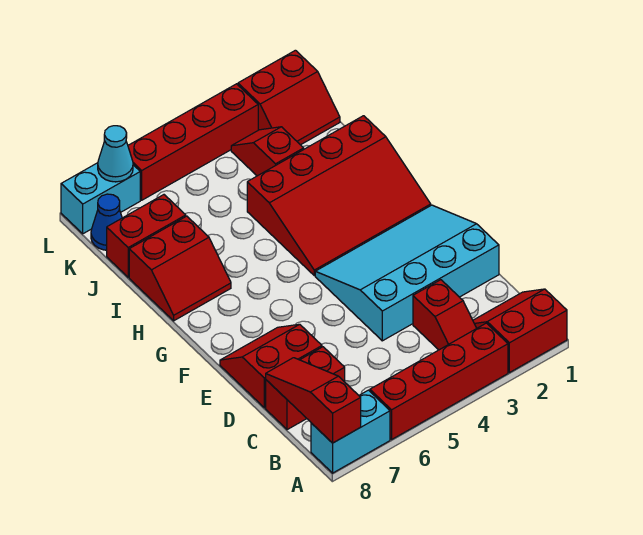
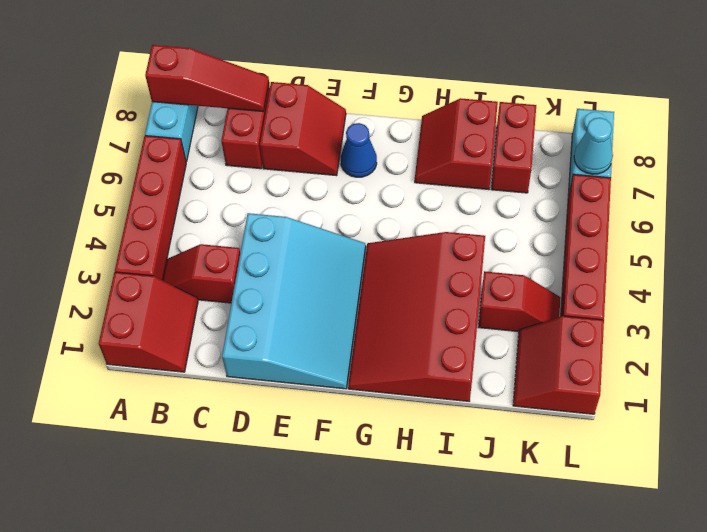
blue cone K8 level 1 -> blue cone F7 level 1

